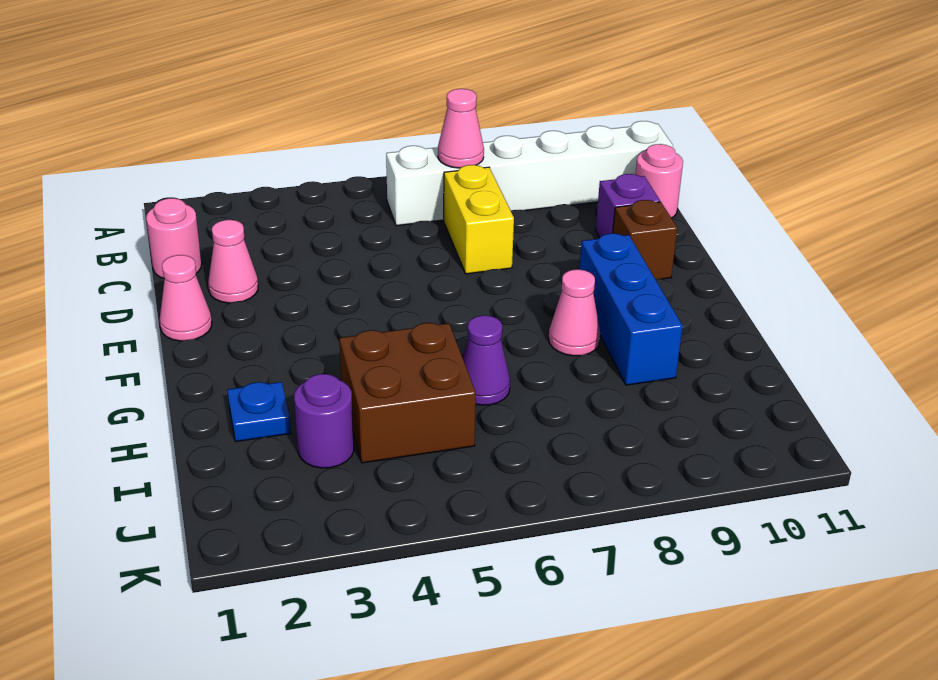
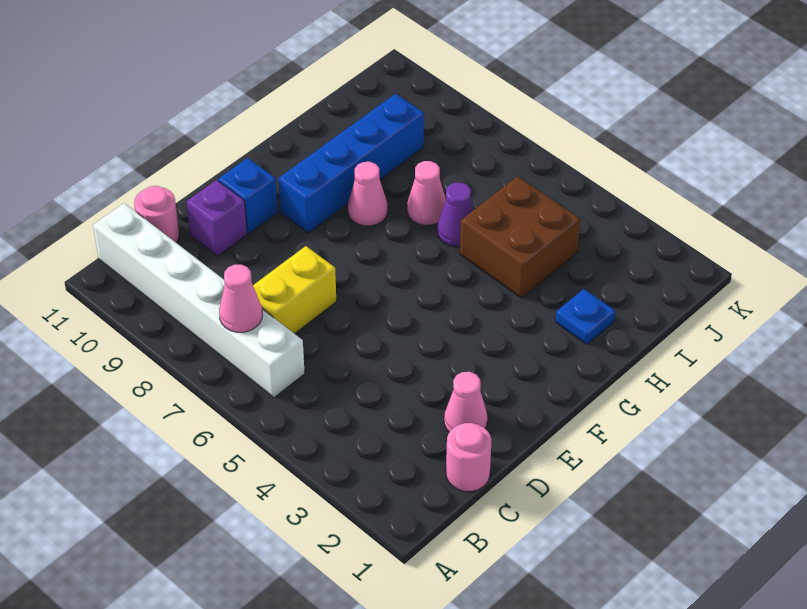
pink cone E1 level 1 -> pink cone H7 level 1
brown brick E10 level 1 -> blue brick E10 level 1
blue brick F9:H9 level 1 -> blue brick F9:I9 level 1
purple round brick I3 level 1 -> none

